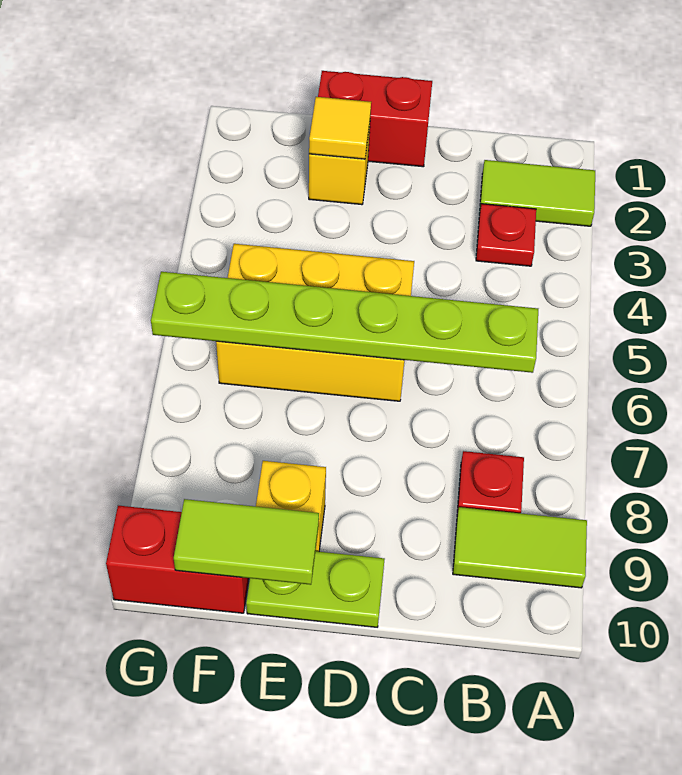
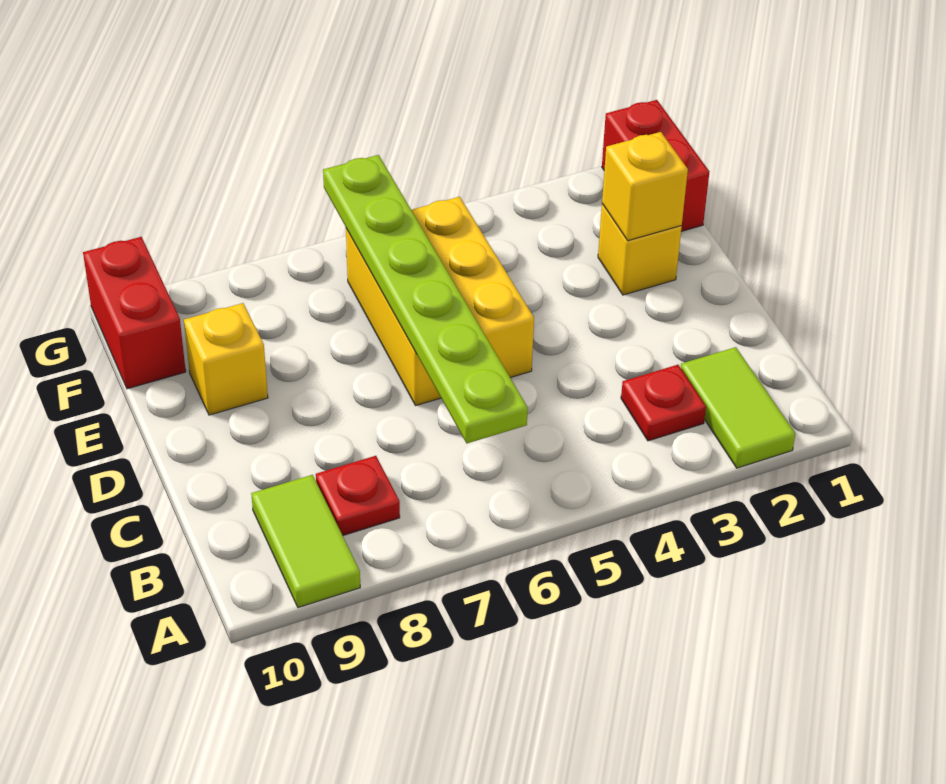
red brick D1:E1 level 1 -> red brick F1:G1 level 1
lime plate D10:E10 level 1 -> none
yellow tile E2 level 2 -> yellow brick E2 level 2
lime tile E10:F10 level 2 -> none

